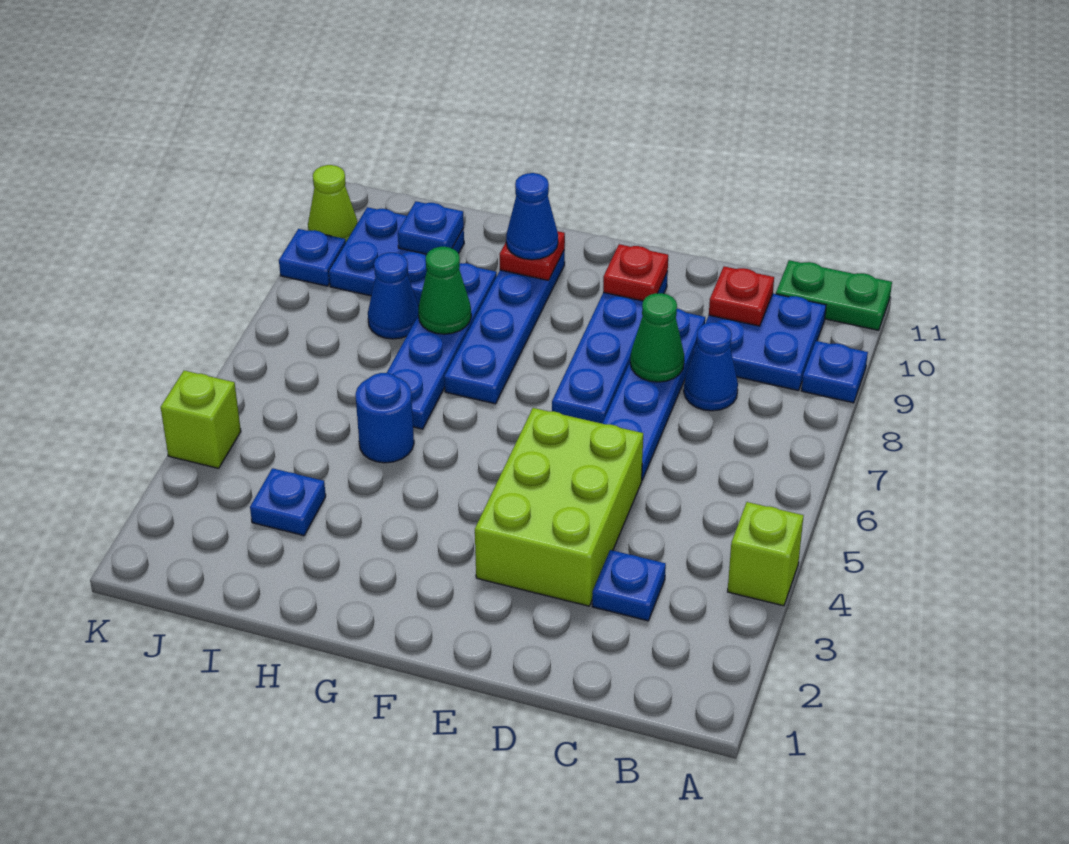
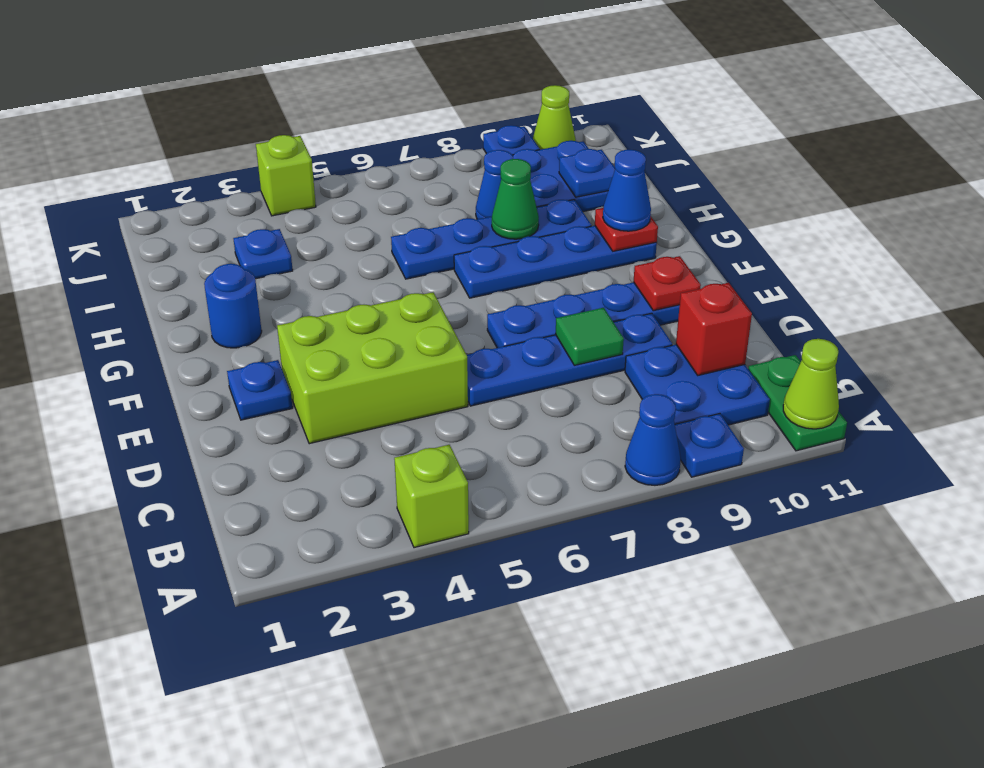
none -> lime cone A11 level 2
blue plate C3 level 1 -> blue plate E2 level 1
blue cone C8 level 1 -> blue cone A8 level 1
red plate C10 level 2 -> red brick C10 level 2
green cone D8 level 2 -> green tile D8 level 2
blue round brick H5 level 1 -> blue round brick G2 level 1

